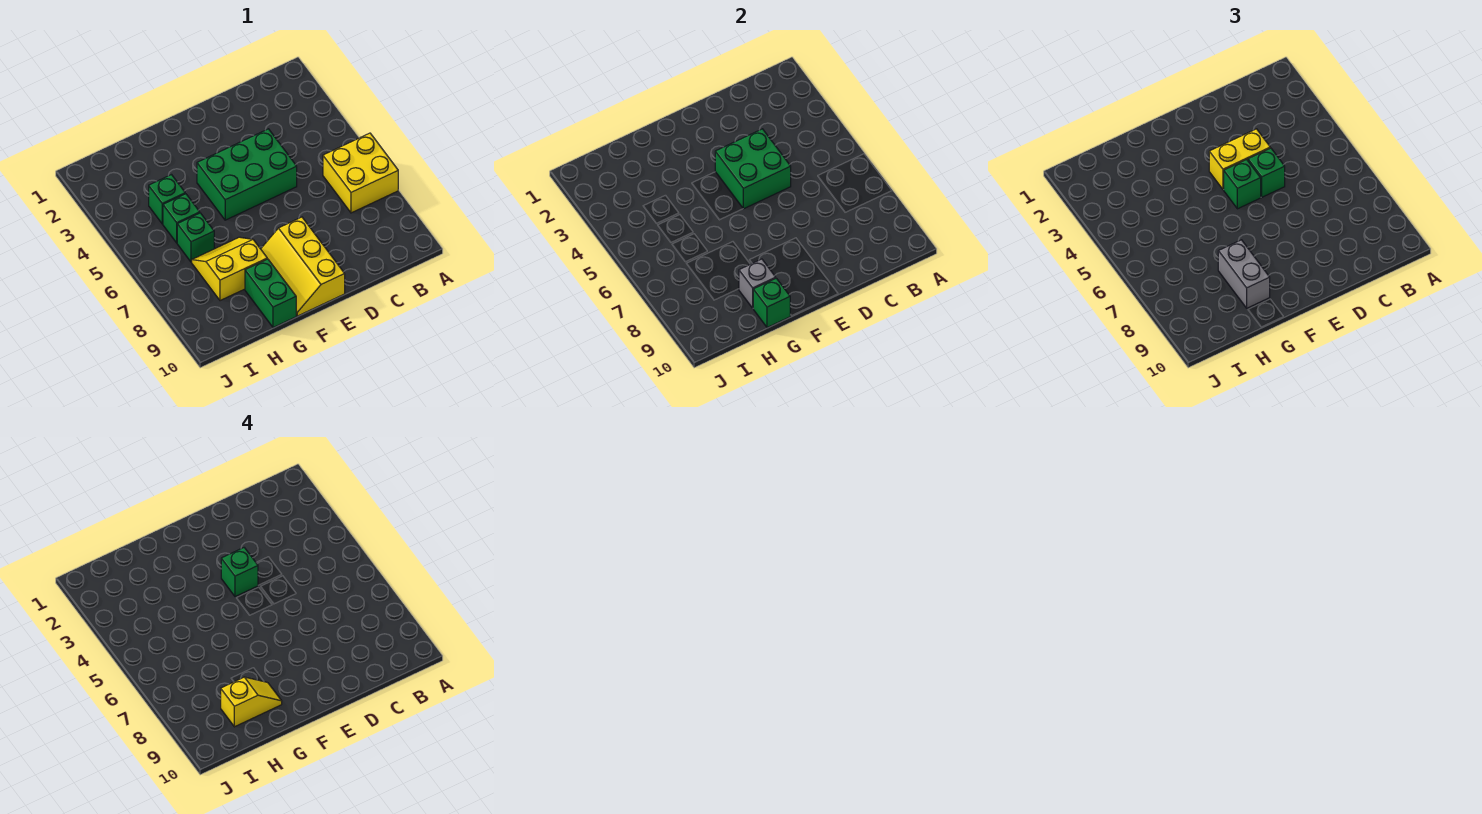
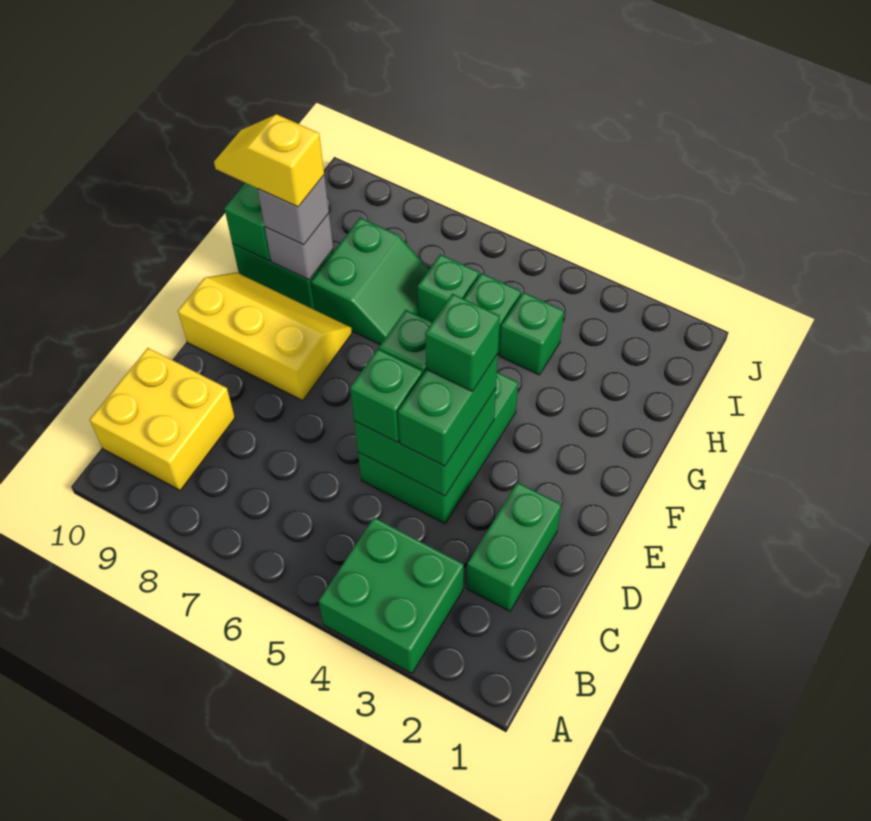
none -> green brick A3:B4 level 1
yellow brick A6:B7 level 1 -> yellow brick B9:C10 level 1
none -> green brick C2:D2 level 1
yellow brick D4:E4 level 3 -> green brick D4:E4 level 3
yellow slope G7:H8 level 1 top 8 -> green slope G7:H8 level 1 top 8
grey brick G8:G9 level 3 -> grey brick G9 level 3
yellow slope G9:H9 level 4 top H -> yellow slope G9:G10 level 4 top 9

